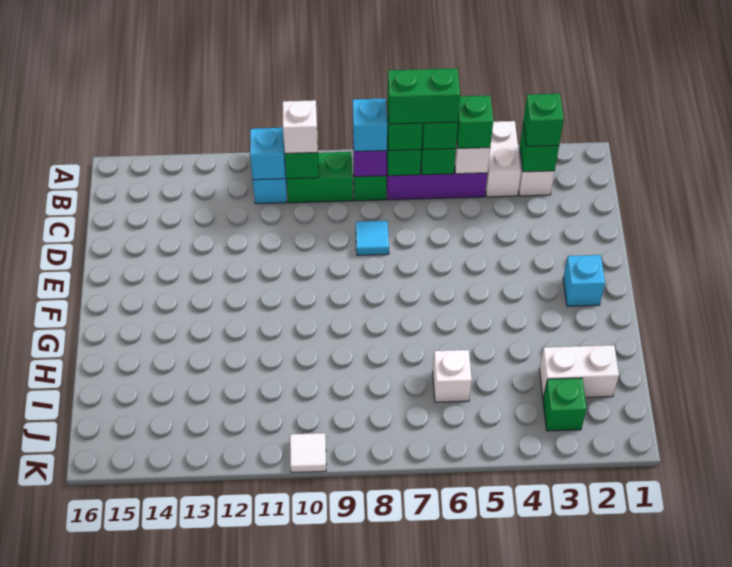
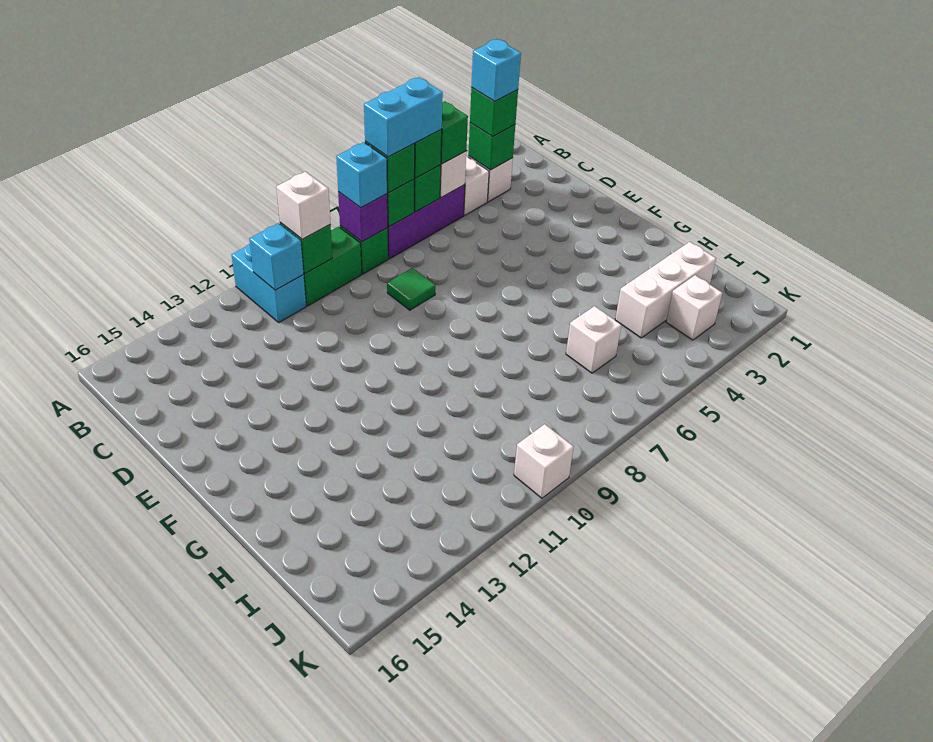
green brick B6:B7 level 4 -> cyan brick B6:B7 level 4
cyan tile D8 level 1 -> green tile D8 level 1
cyan brick F2 level 1 -> cyan brick B3 level 4
white brick I2:I3 level 1 -> white brick I2:I4 level 1
green brick J3 level 1 -> white brick J3 level 1
white tile K10 level 1 -> white brick K10 level 1

